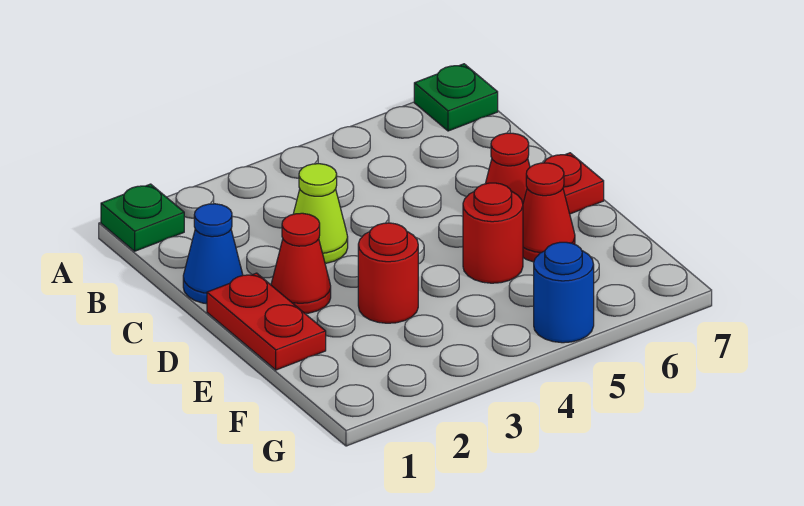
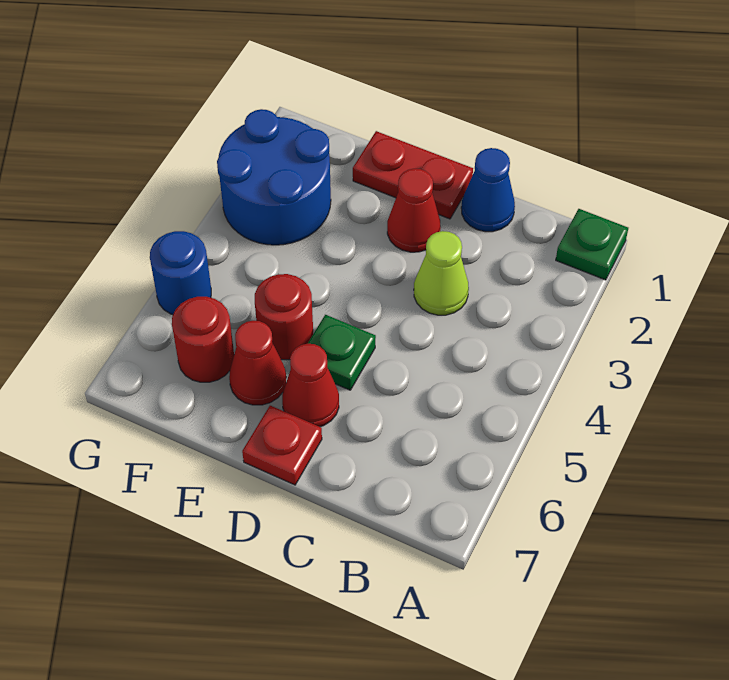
green plate A7 level 1 -> green plate D5 level 1
red round brick E3 level 1 -> red round brick F6 level 1
none -> blue round brick F2:G3 level 1

